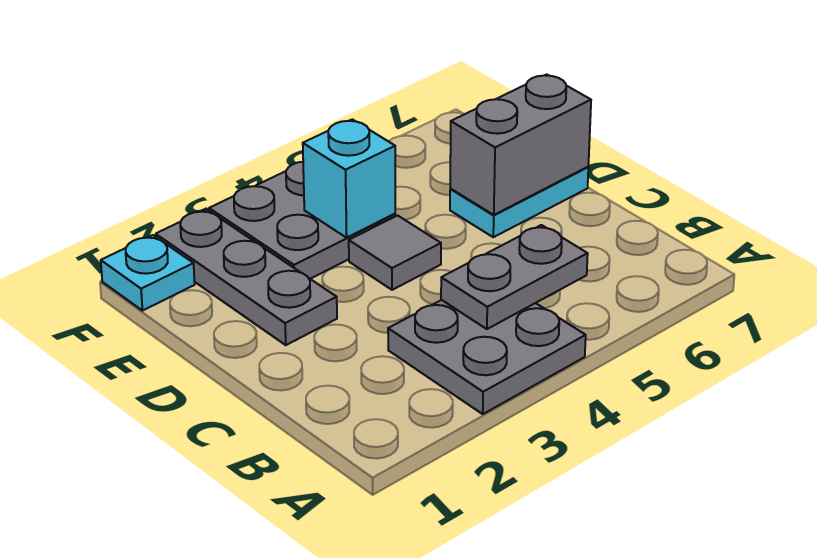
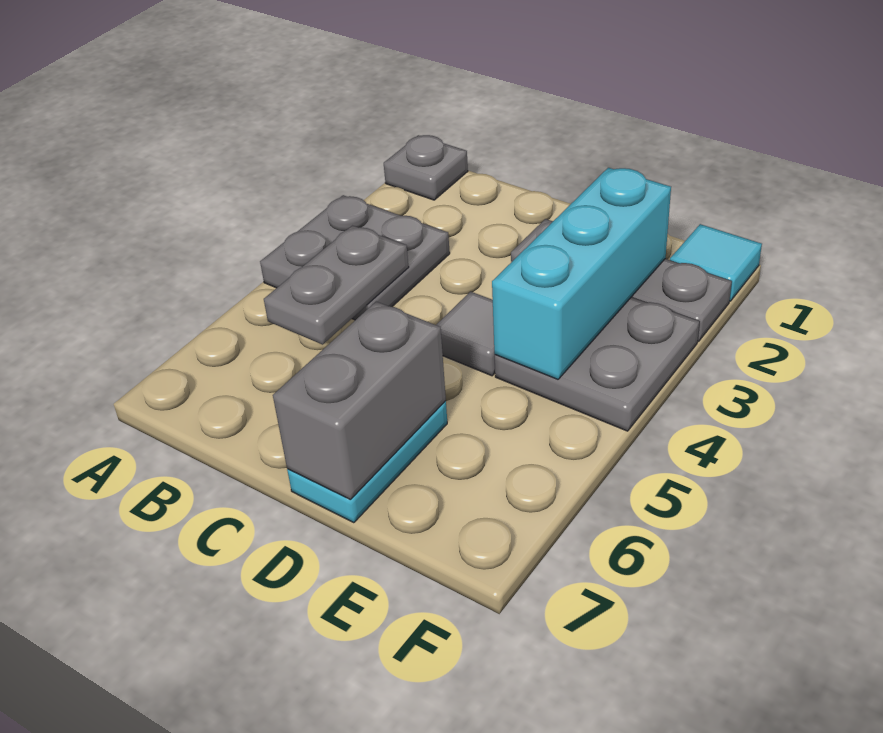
none -> grey plate A1 level 1
cyan brick E4 level 2 -> cyan brick E2:E4 level 2
cyan plate F1 level 1 -> cyan tile F1 level 1

